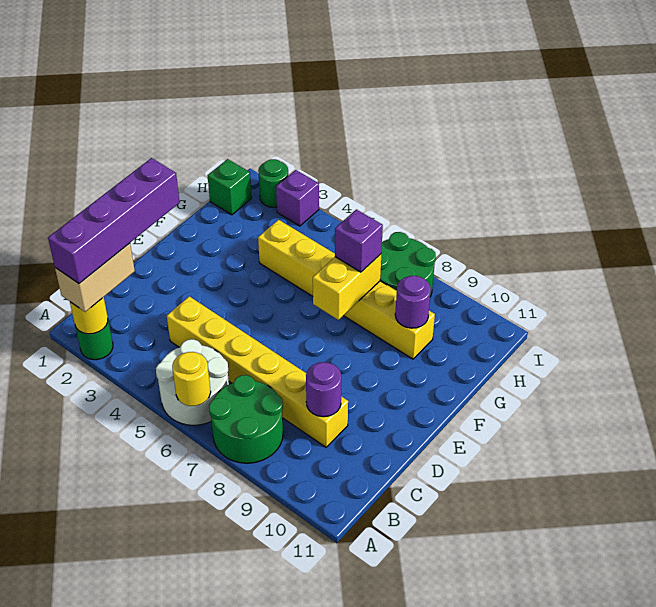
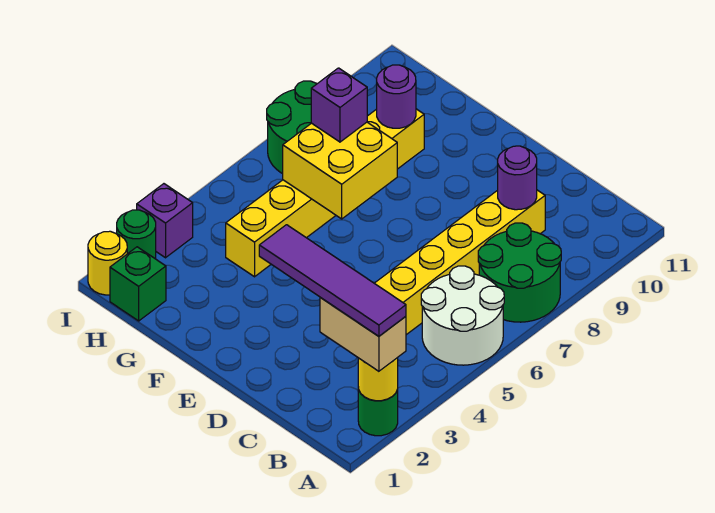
purple brick A2:D2 level 4 -> purple tile A2:D2 level 4
yellow round brick A6 level 2 -> yellow round brick I1 level 1
yellow brick F7:G7 level 2 -> yellow brick F6:G7 level 2

